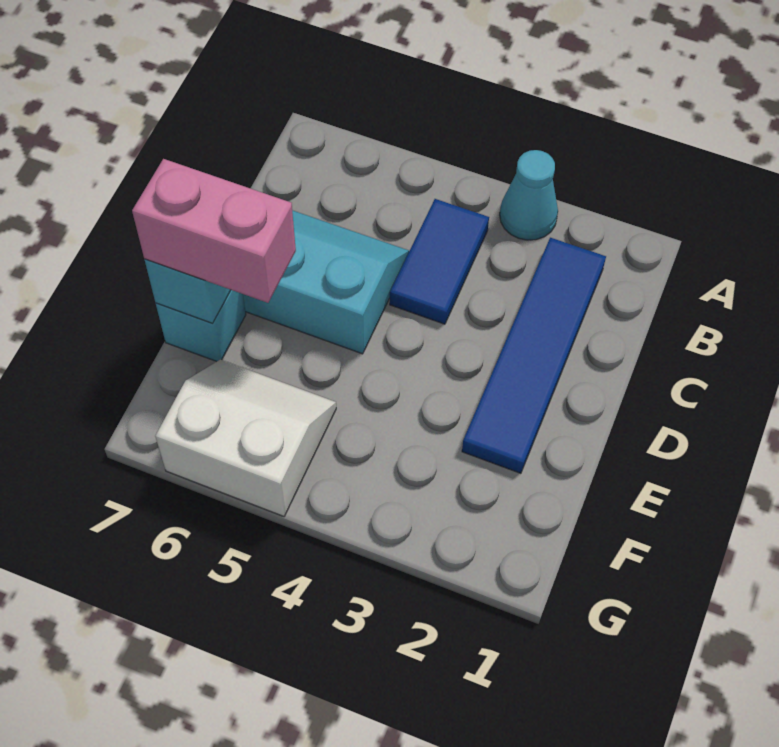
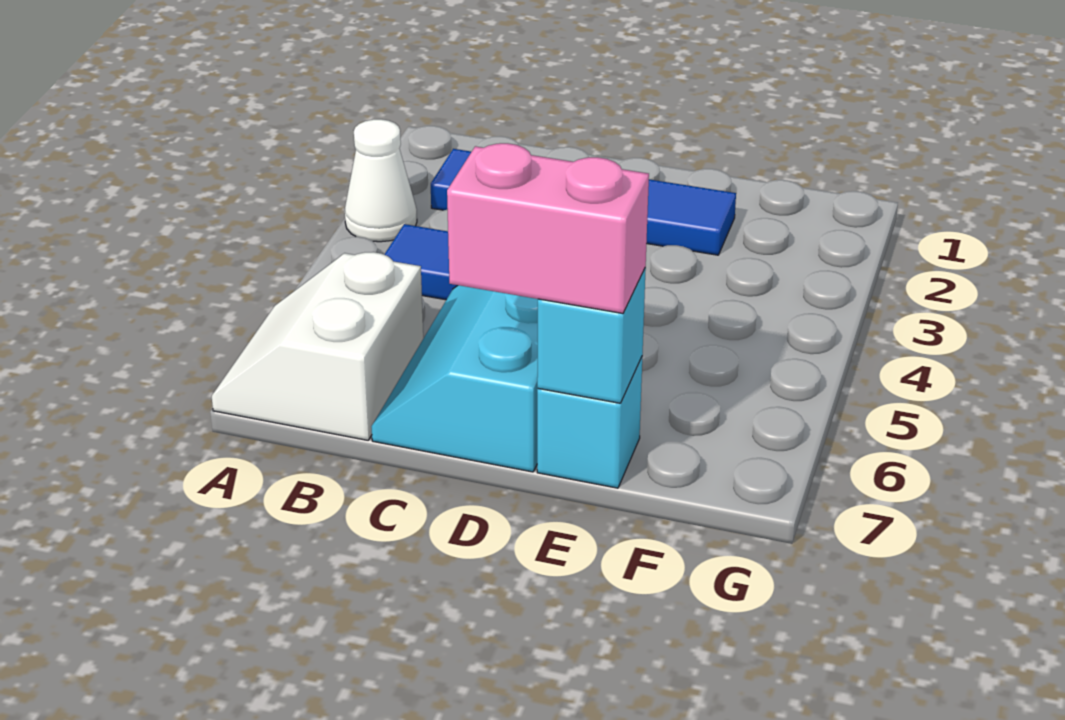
cyan cone A3 level 1 -> white cone A3 level 1
pink brick E6:E7 level 3 -> pink brick D7:E7 level 3
white slope F5:G6 level 1 top G -> white slope A6:B7 level 1 top B

